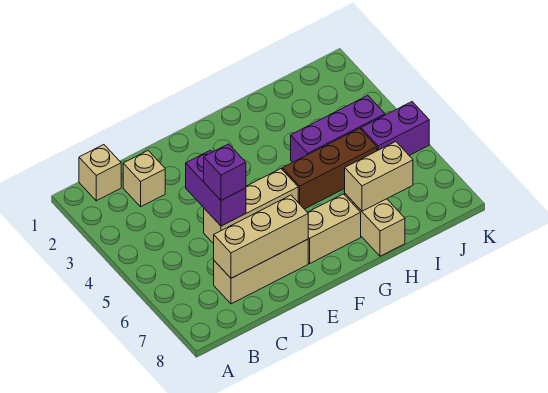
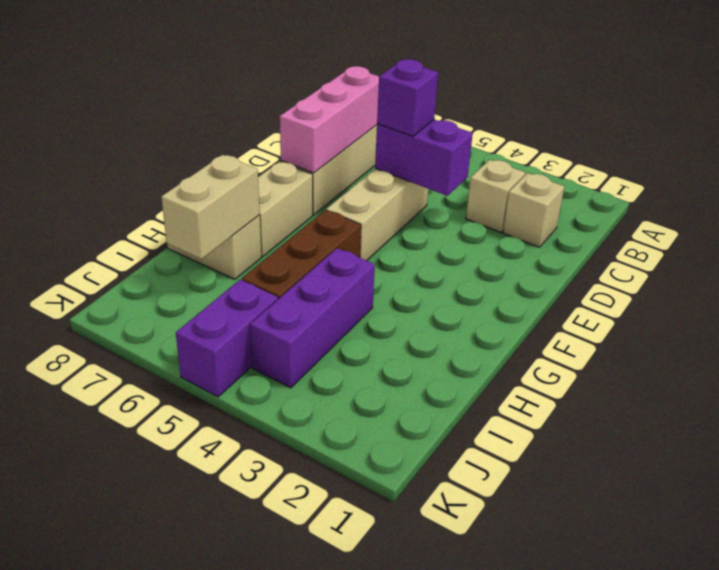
tan brick B1 level 1 -> tan brick C3 level 1
tan brick C7:E7 level 2 -> pink brick C7:E7 level 2

